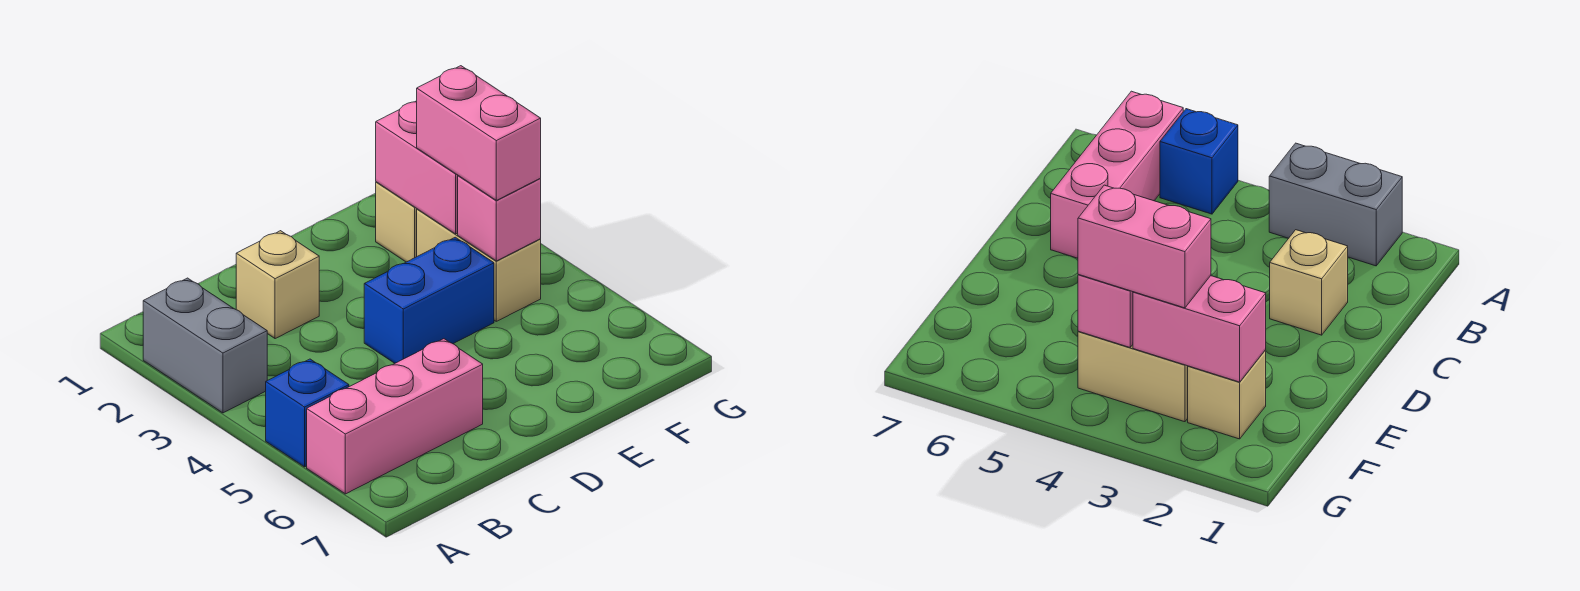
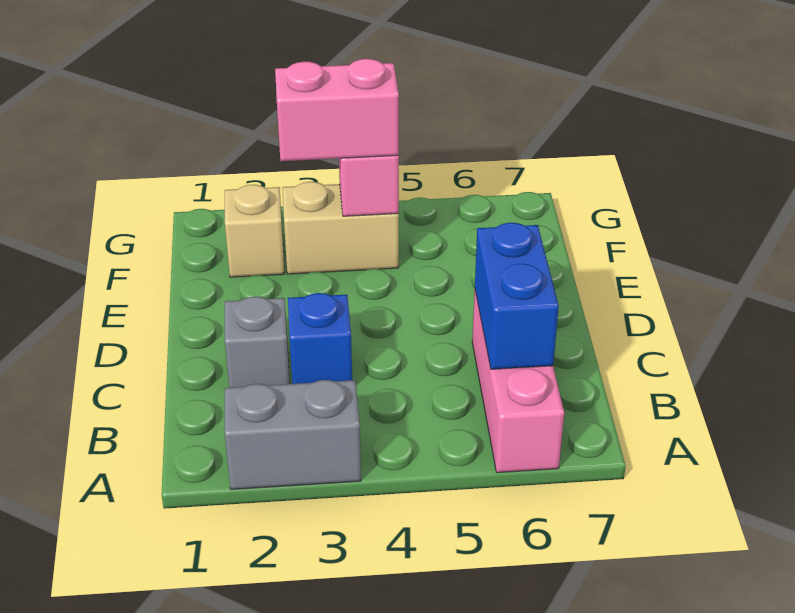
blue brick A5 level 1 -> blue brick C3 level 1
tan brick C2 level 1 -> grey brick C2 level 1
blue brick D4:E4 level 1 -> blue brick B6:C6 level 2
pink brick F2:F3 level 2 -> none

